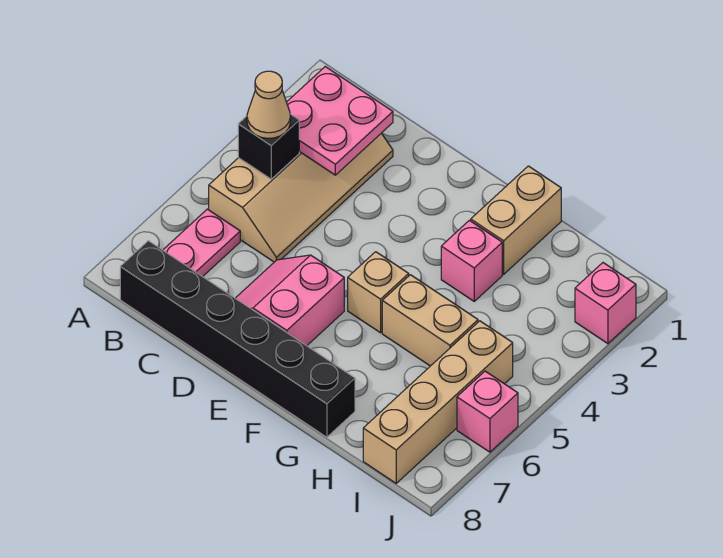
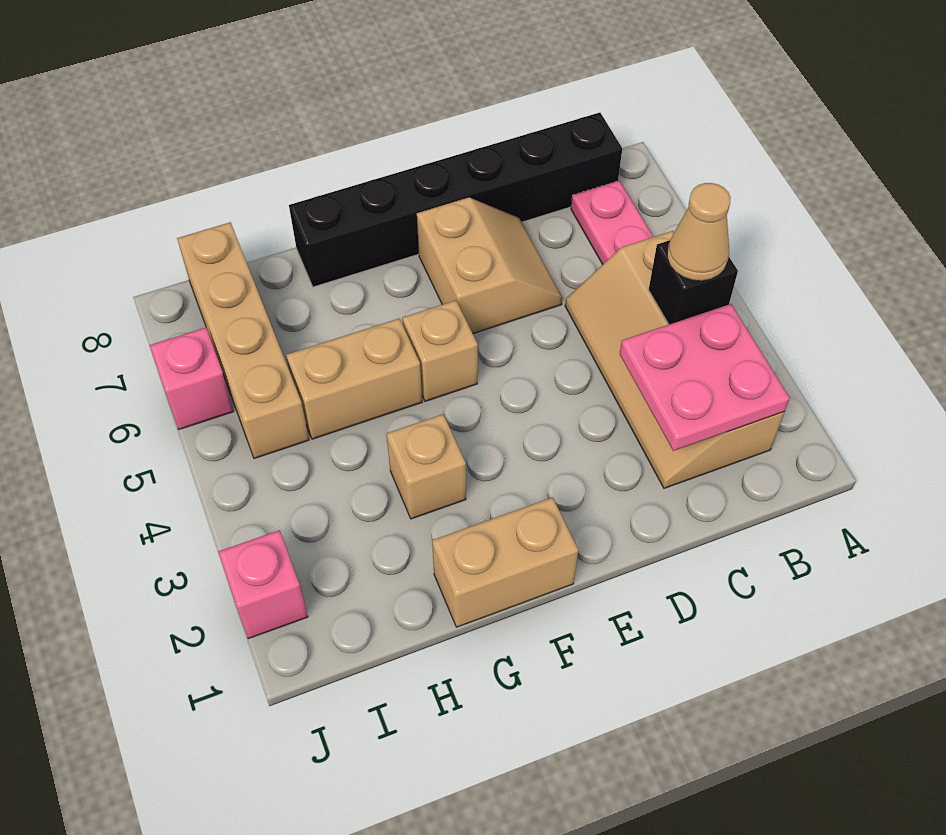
pink slope D6:E7 level 1 top E -> tan slope D6:E7 level 1 top E
tan brick G1:G2 level 1 -> tan brick F1:G1 level 1
pink brick G3 level 1 -> tan brick G3 level 1

